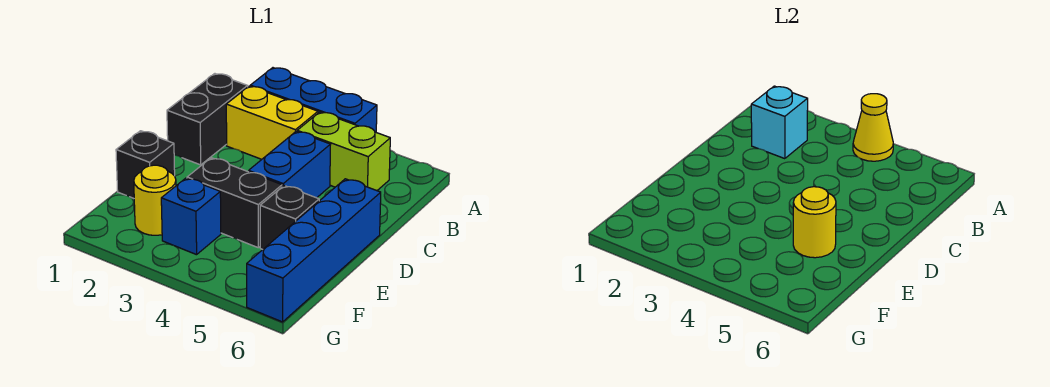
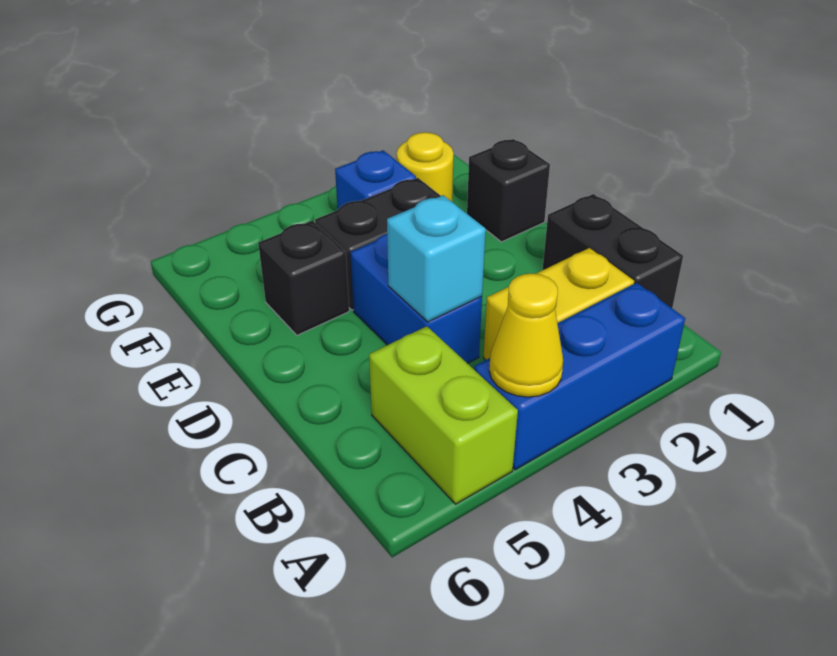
cyan brick B2 level 2 -> cyan brick C4 level 2
lime brick B4:B5 level 1 -> lime brick A5:B5 level 1
blue brick D6:G6 level 1 -> none
yellow round brick E5 level 2 -> none

